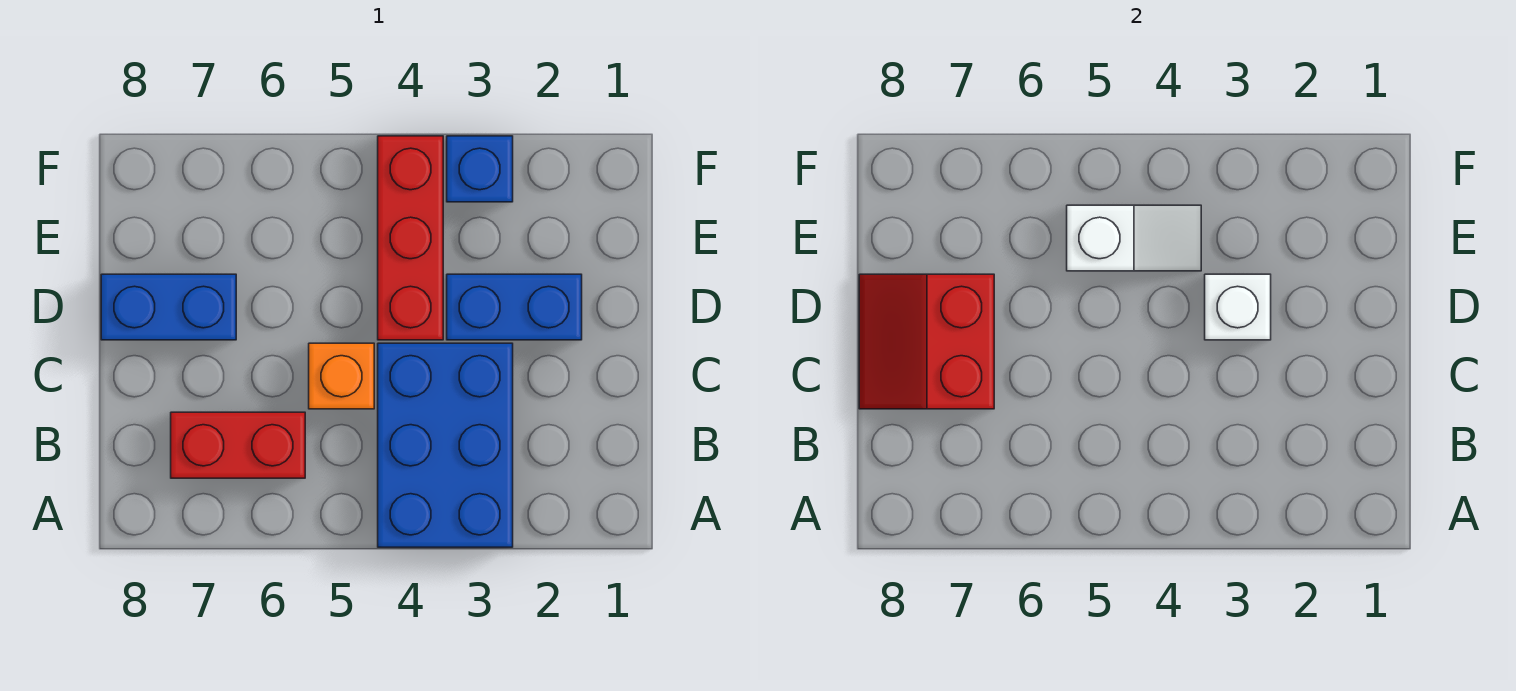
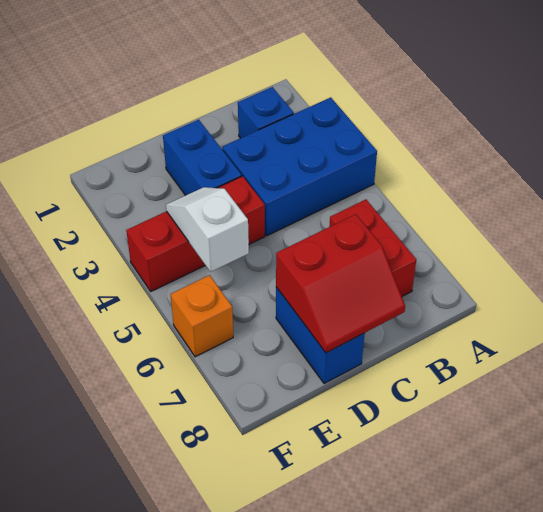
orange brick C5 level 1 -> orange brick F6 level 1
white brick D3 level 2 -> none
blue brick F3 level 1 -> blue brick B2 level 1

